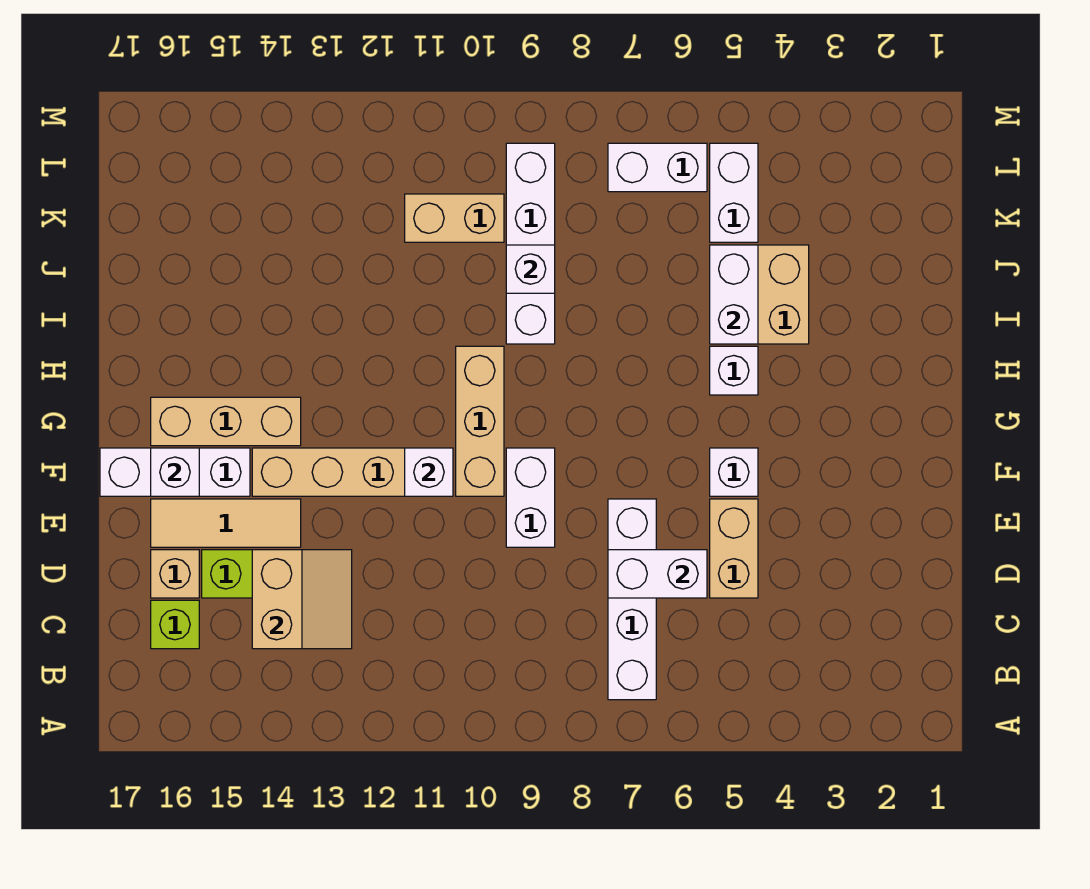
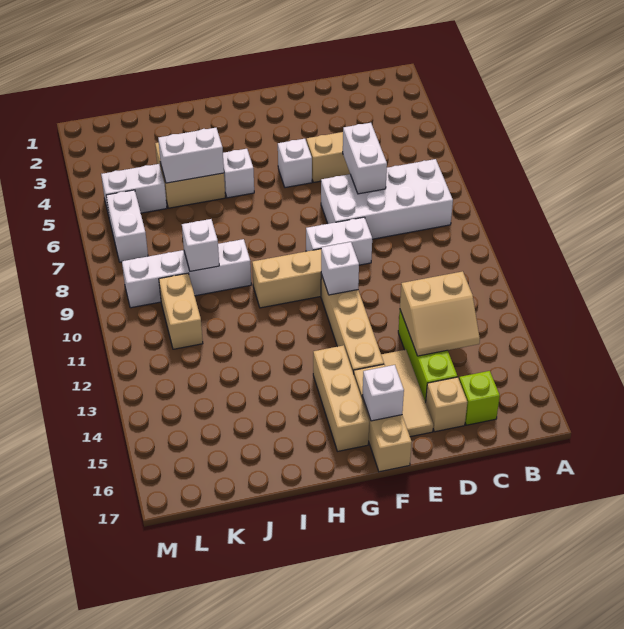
white brick B7:E7 level 1 -> white brick B7:E8 level 1
tan slope C13:D14 level 2 top 14 -> tan slope C13:D14 level 2 top 13
white brick F15:F17 level 1 -> tan brick F15:F17 level 1

